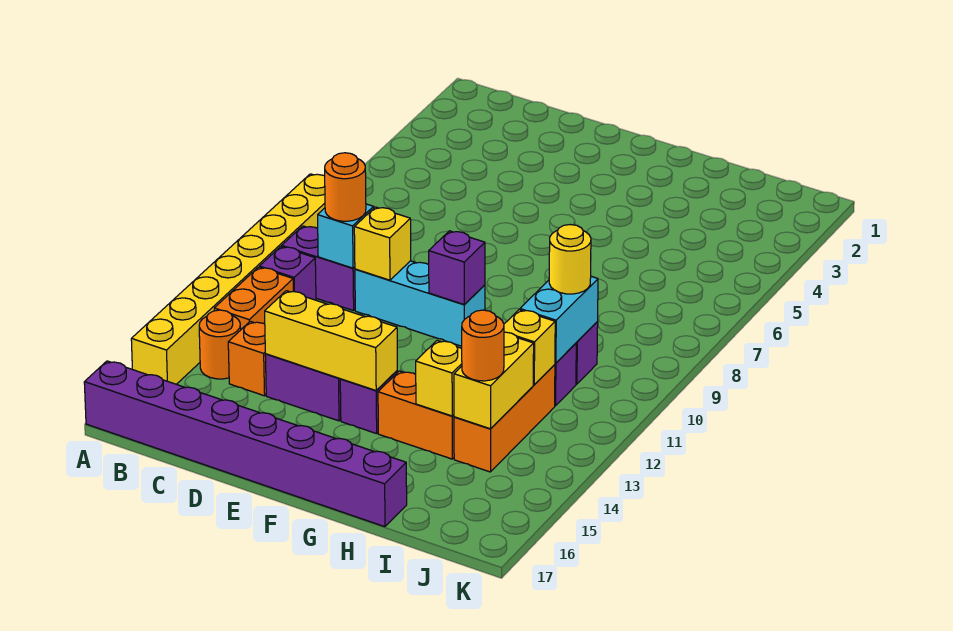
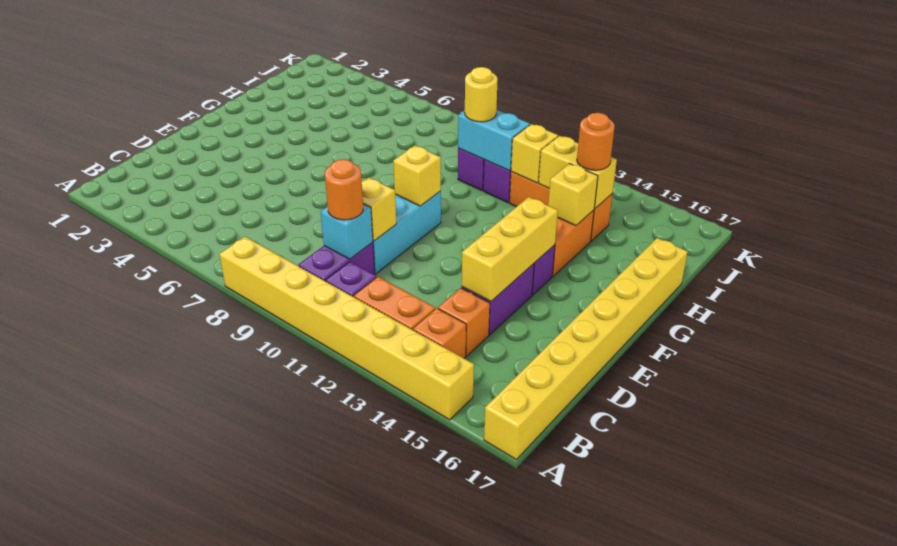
purple brick A17:H17 level 1 -> yellow brick A17:H17 level 1
orange round brick B14 level 1 -> orange brick B14 level 1
purple brick F10 level 2 -> yellow brick F10 level 2

